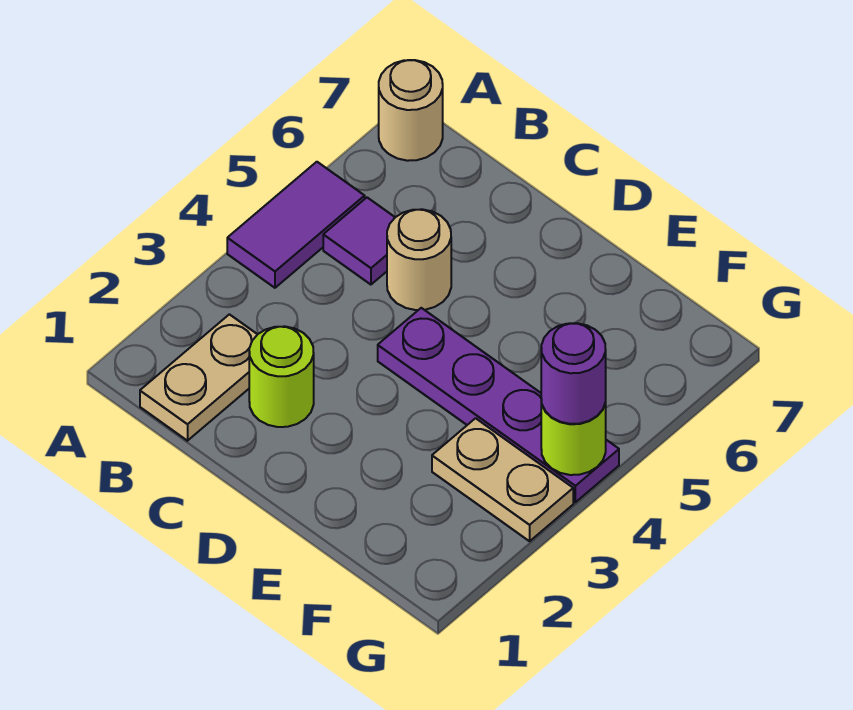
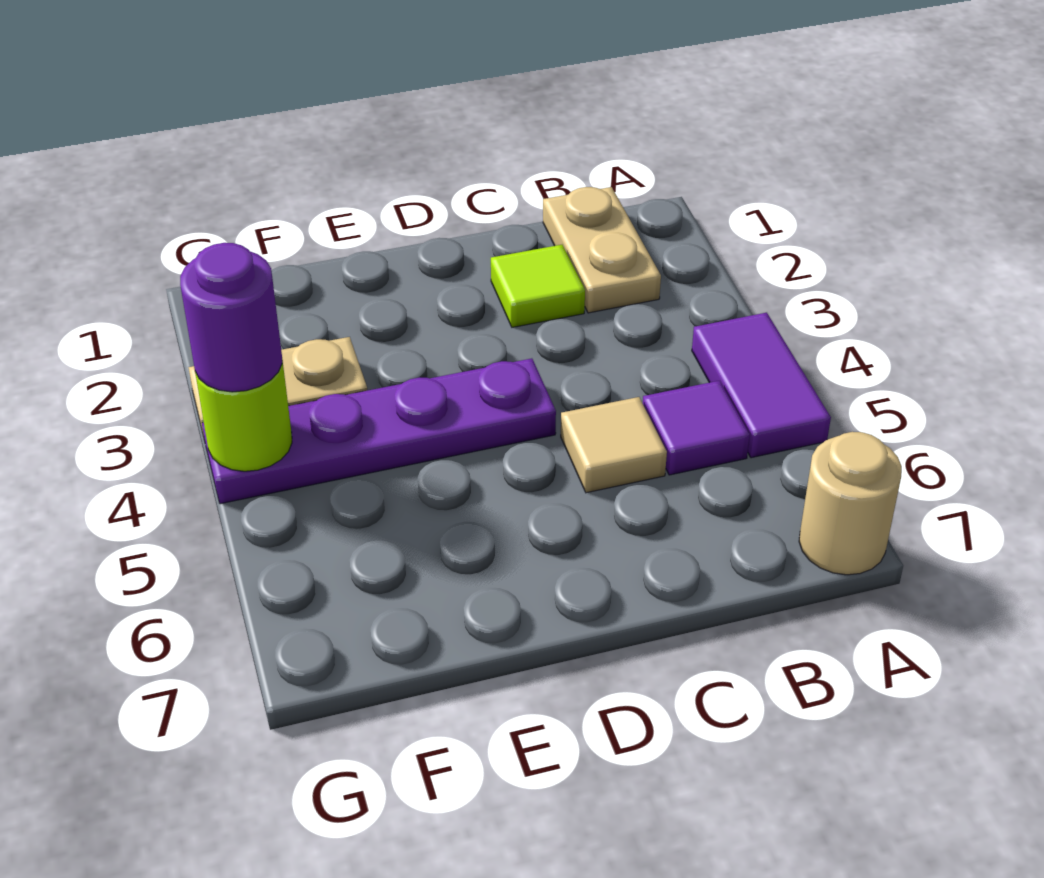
lime round brick C2 level 1 -> lime tile C2 level 1
tan round brick C5 level 1 -> tan tile C5 level 1

